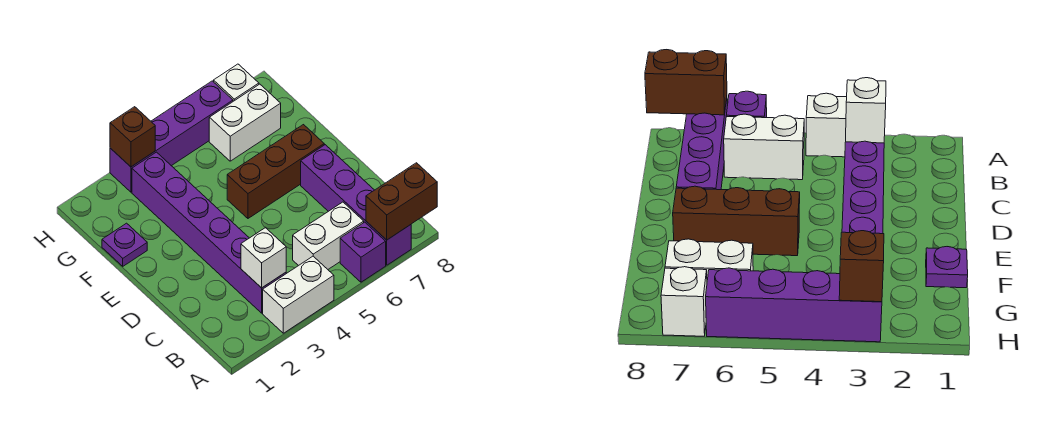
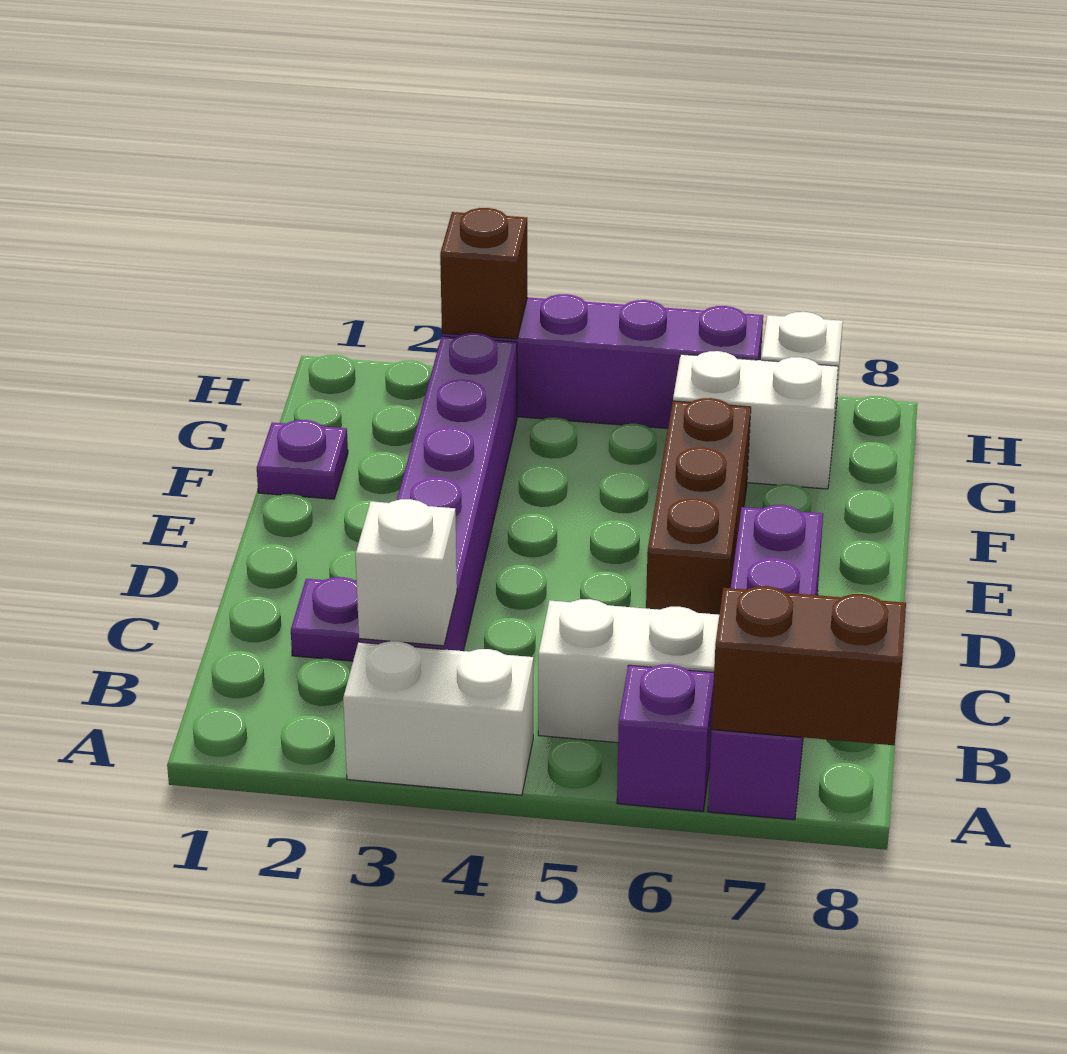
none -> purple plate C2 level 1
brown brick E5:E7 level 1 -> brown brick D6:F6 level 1

